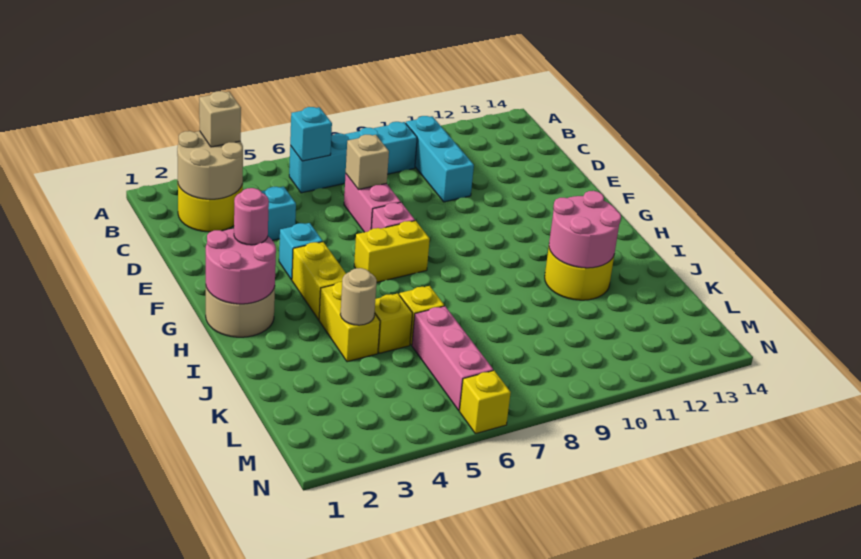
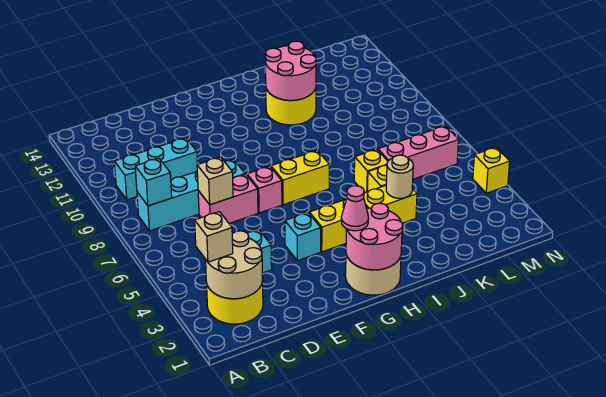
cyan brick B6:B9 level 1 -> cyan brick B8:E8 level 1
cyan brick B6 level 2 -> cyan brick B8 level 2
pink round brick G2 level 3 -> pink cone G2 level 3
yellow brick G6:G7 level 1 -> yellow brick G7:H7 level 1
yellow brick N6 level 1 -> yellow brick N4 level 1

